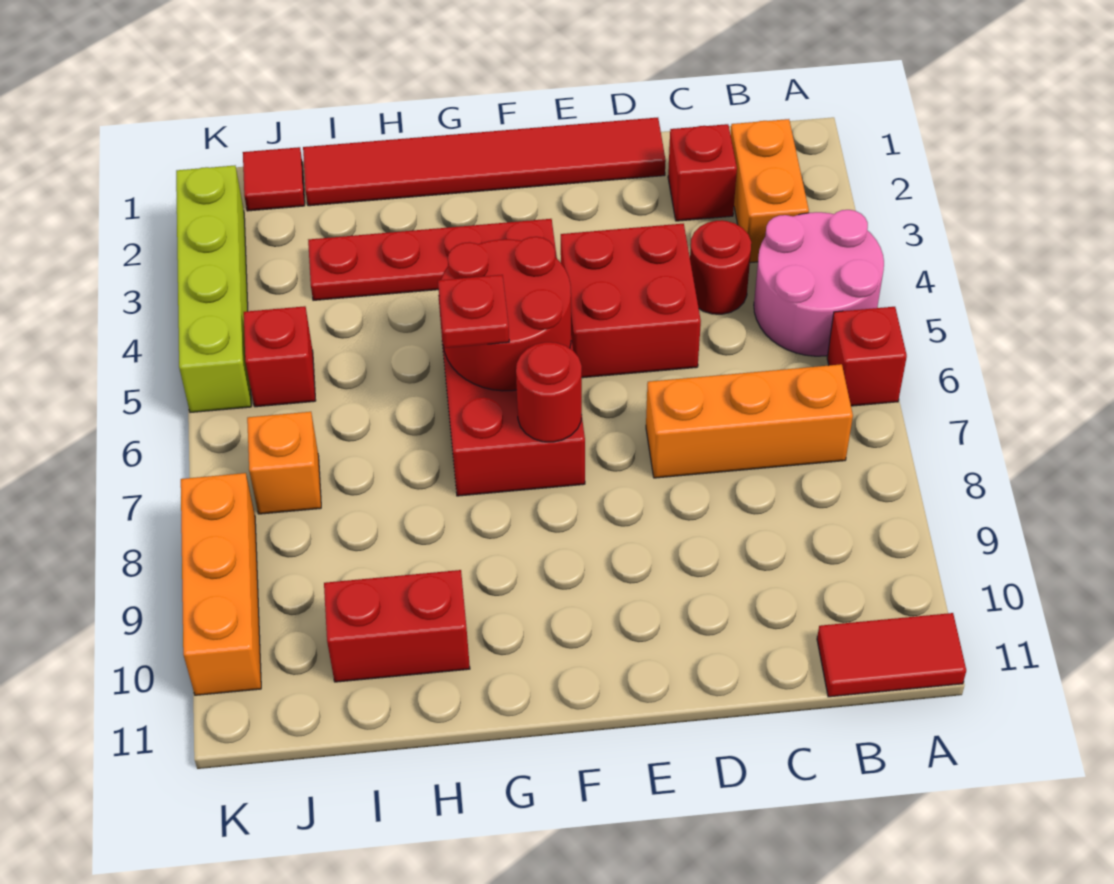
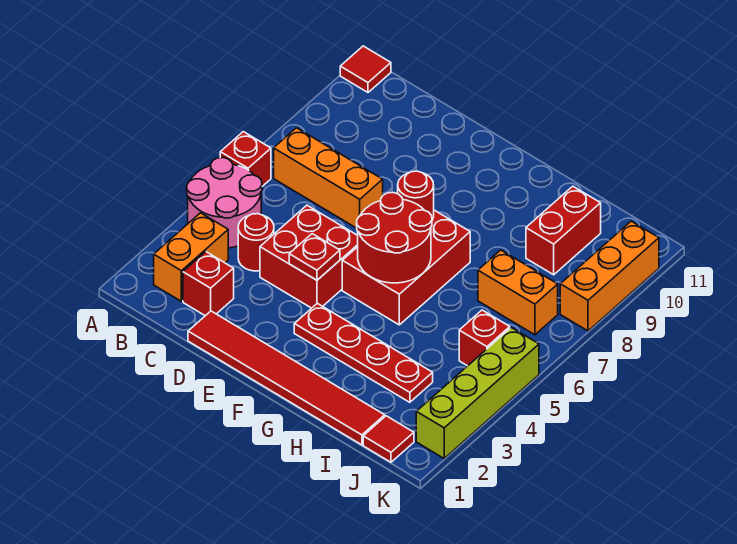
red tile A11:B11 level 1 -> red tile A11 level 1
red plate G6 level 3 -> red plate E4 level 2
red brick H10:I10 level 1 -> red brick I9:I10 level 1
orange brick J7 level 1 -> orange brick I7:J7 level 1

